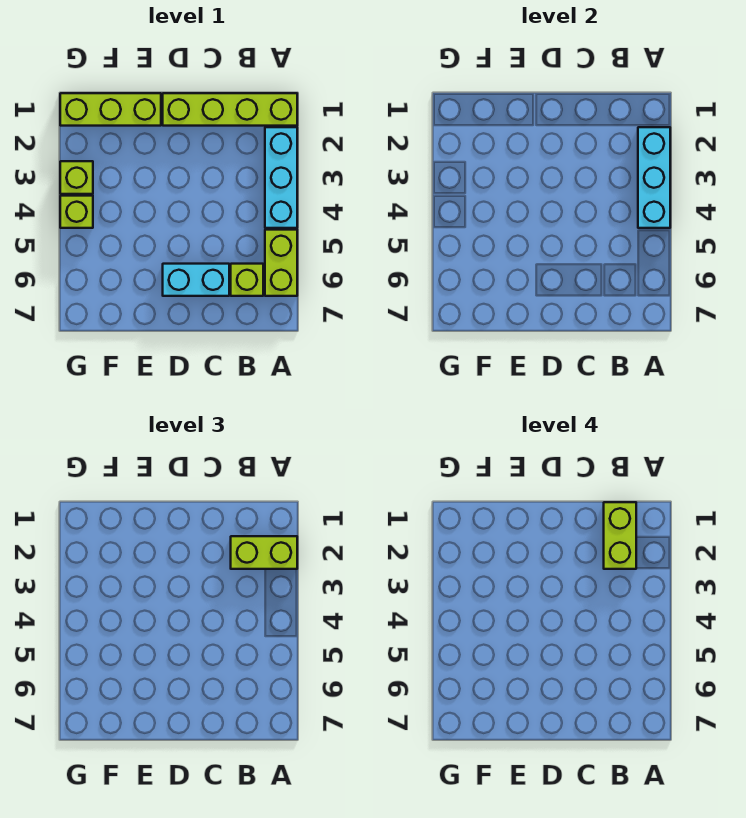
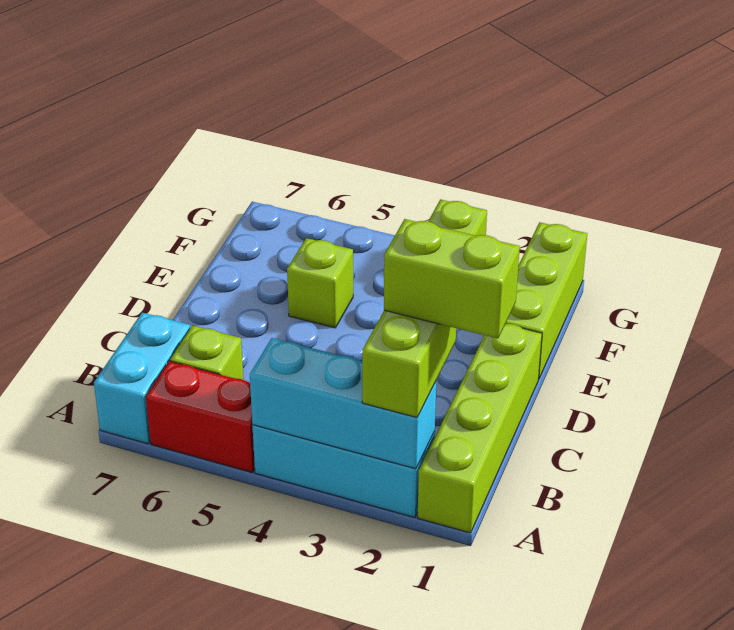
lime brick A5:A6 level 1 -> red brick A5:A6 level 1
cyan brick C6:D6 level 1 -> cyan brick A7:B7 level 1
lime brick G4 level 1 -> lime brick E5 level 1

